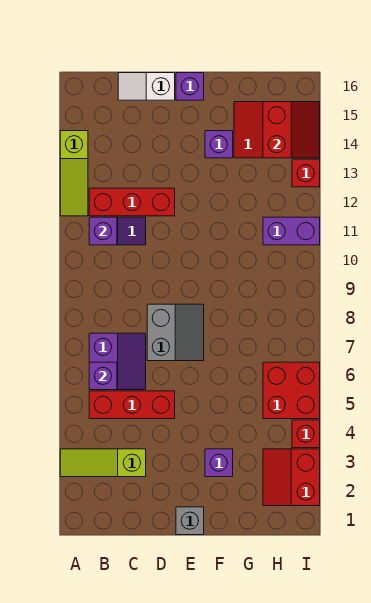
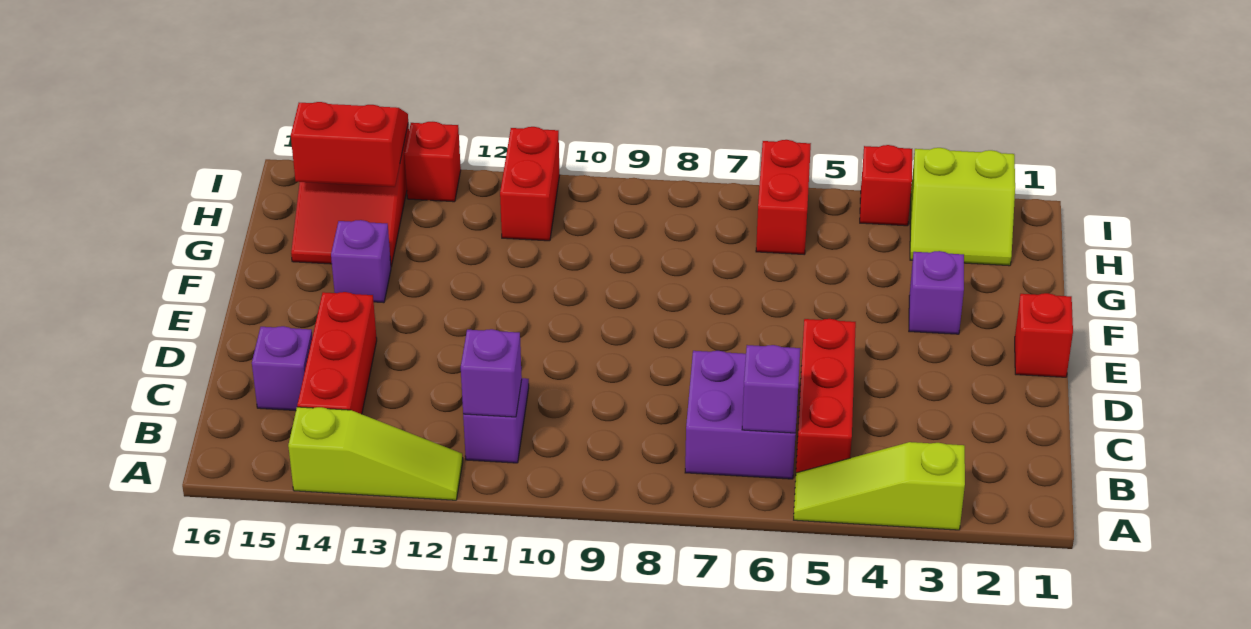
lime slope A3:C3 level 1 top C -> lime slope A3:A5 level 1 top 3
purple slope B6:C7 level 1 top B -> purple brick B6:C7 level 1
red brick B12:D12 level 1 -> red brick B14:D14 level 1
white slope C16:D16 level 1 top D -> none
grey slope D7:E8 level 1 top D -> none
grey brick E1 level 1 -> red brick E1 level 1
purple brick E16 level 1 -> purple brick C15 level 1
red slope H2:I3 level 1 top I -> lime slope H2:I3 level 1 top I
red brick H5:I6 level 1 -> red brick H6:I6 level 1
purple brick H11:I11 level 1 -> red brick H11:I11 level 1

